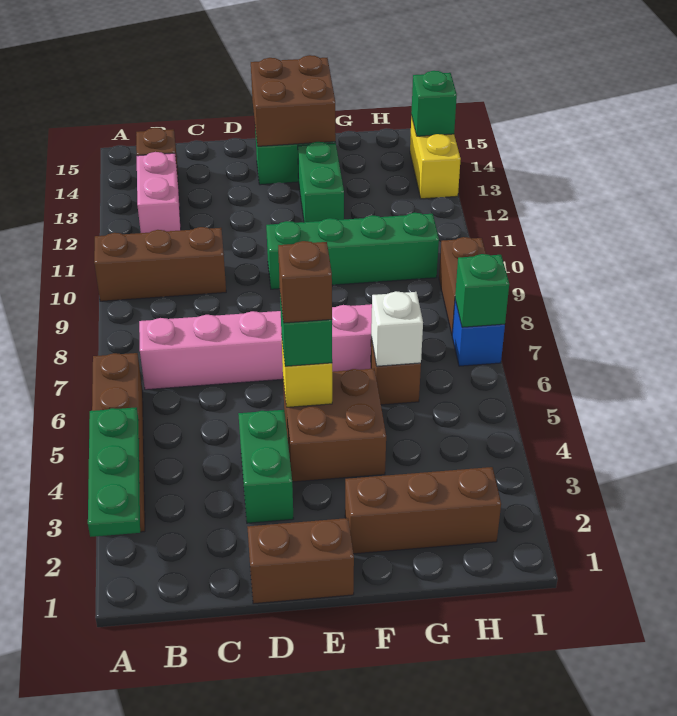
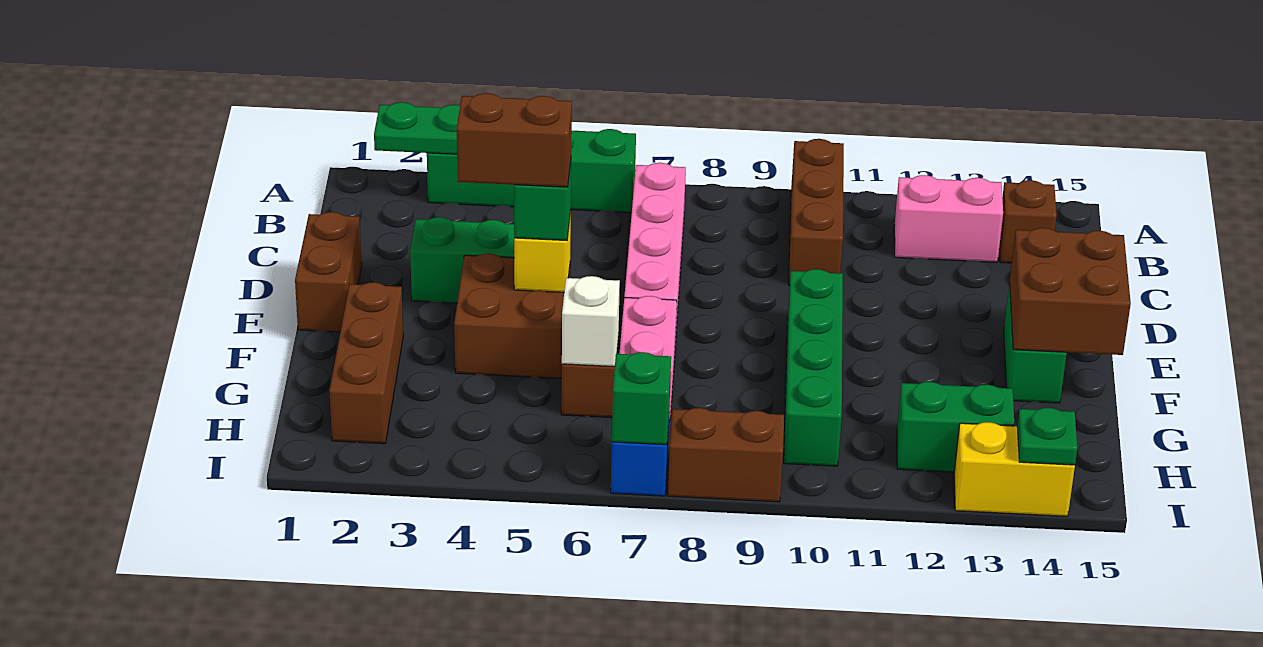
brown brick A3:A6 level 1 -> green brick A3:A6 level 1
brown brick E5 level 4 -> brown brick E4:E5 level 4
green brick F12:F13 level 1 -> green brick H12:H13 level 1
green brick I14 level 2 -> green plate I14 level 2

